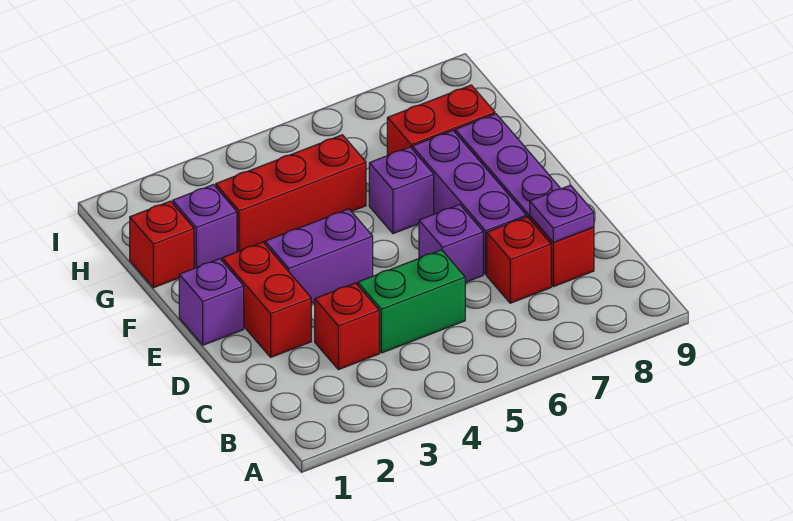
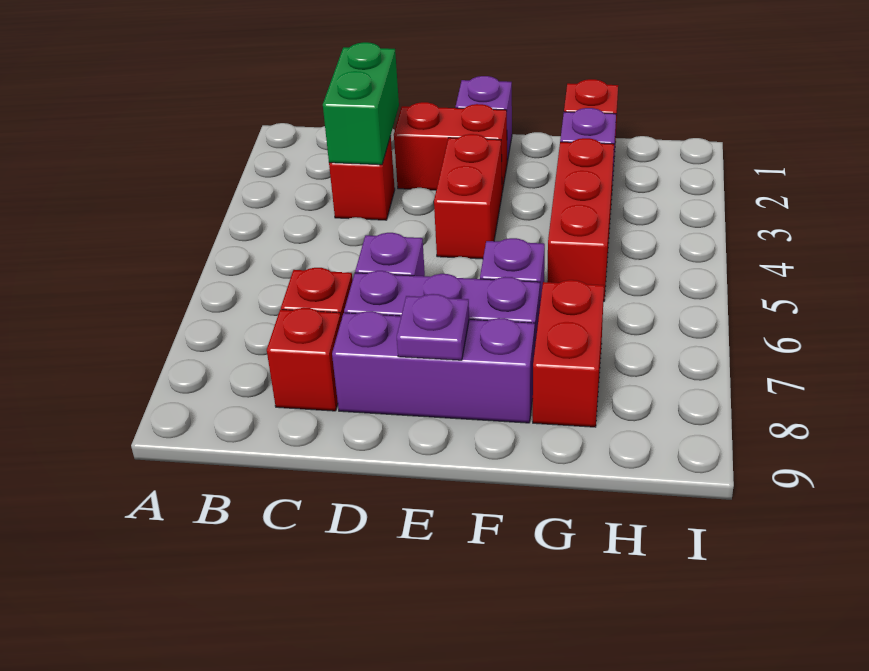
green brick C4:C5 level 1 -> green brick C2:C3 level 2
purple plate C8 level 2 -> purple plate E8 level 2
purple brick E3:E4 level 1 -> red brick E3:E4 level 1

